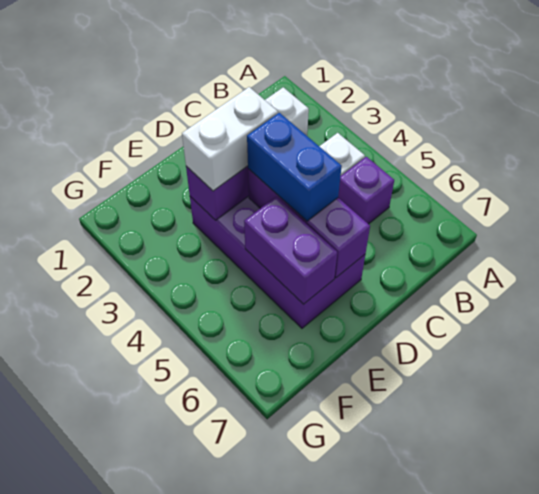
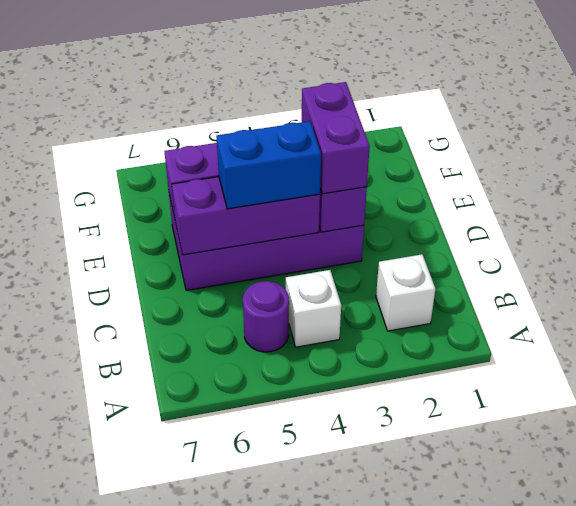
purple brick B5 level 1 -> purple round brick B5 level 1
white brick D3:E3 level 3 -> purple brick D3:E3 level 3

